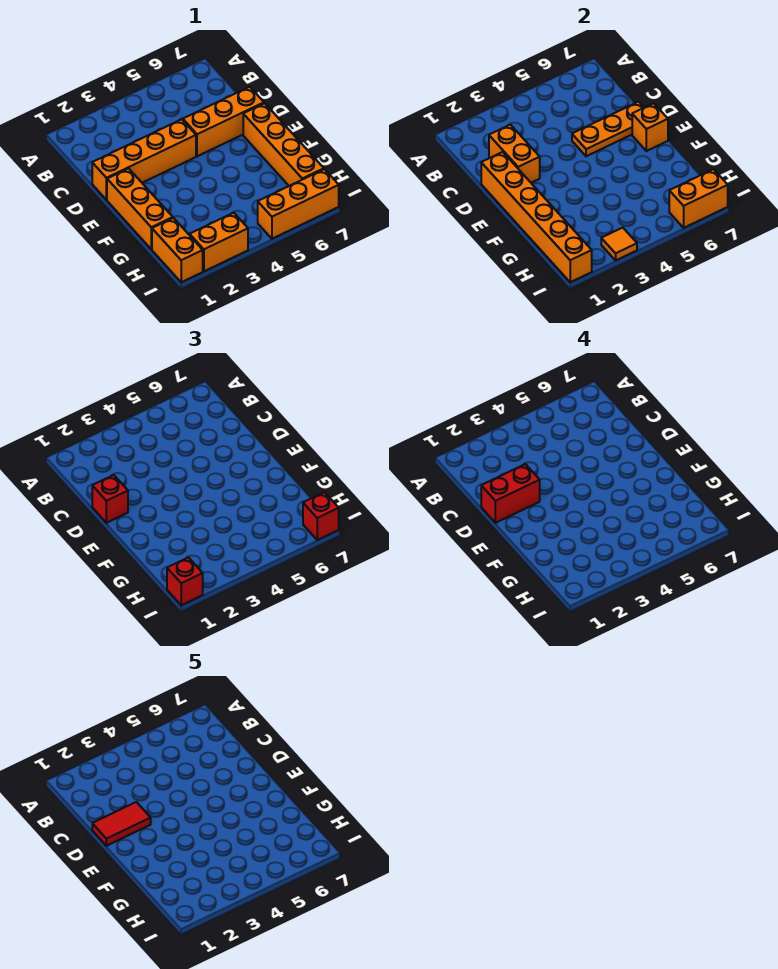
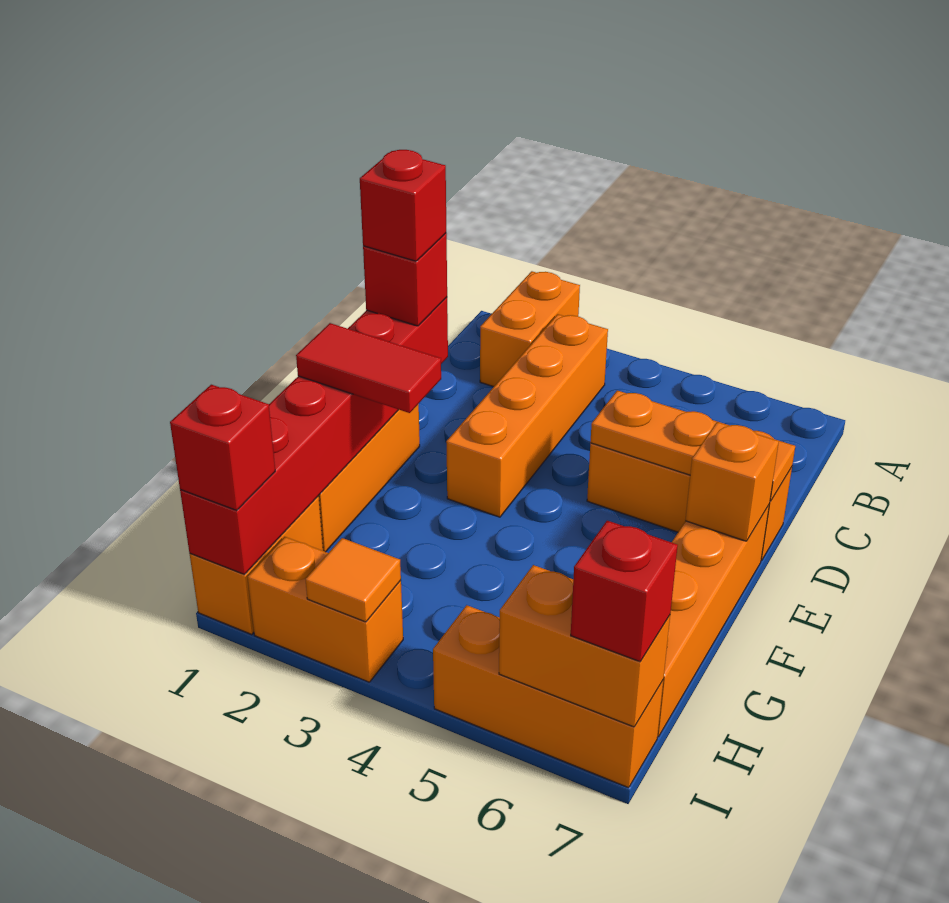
orange brick C2:D2 level 2 -> orange brick A2:B2 level 1
orange brick D1:D4 level 1 -> orange brick B3:E3 level 1
orange brick D1:I1 level 2 -> red brick D1:I1 level 2
red brick D1:D2 level 4 -> red brick D1 level 4
red tile D1:D2 level 5 -> red tile F1:F2 level 3

